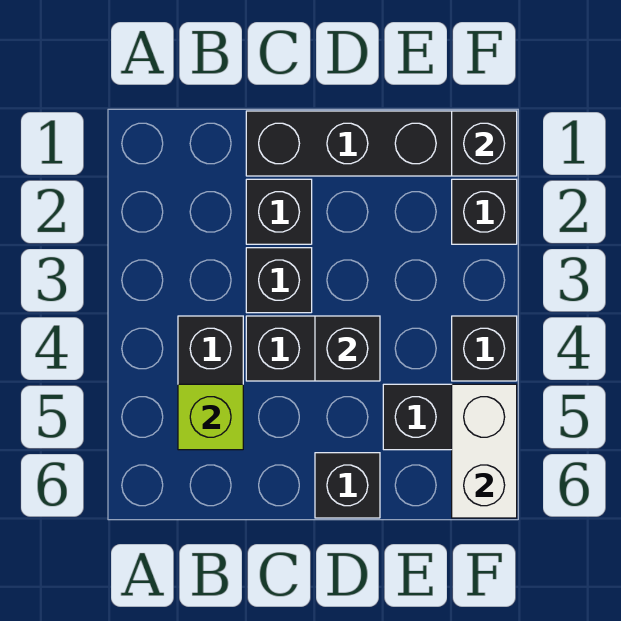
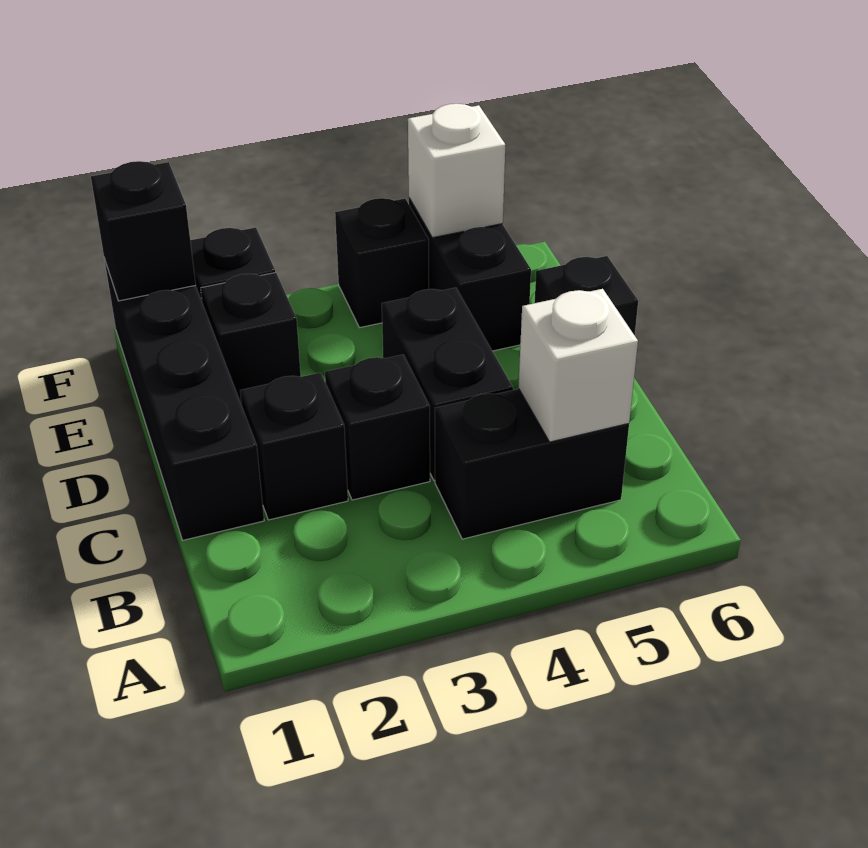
lime brick B5 level 2 -> white brick B5 level 2
black brick D4 level 2 -> black brick E2 level 1
white brick F5:F6 level 2 -> white brick F5 level 2

